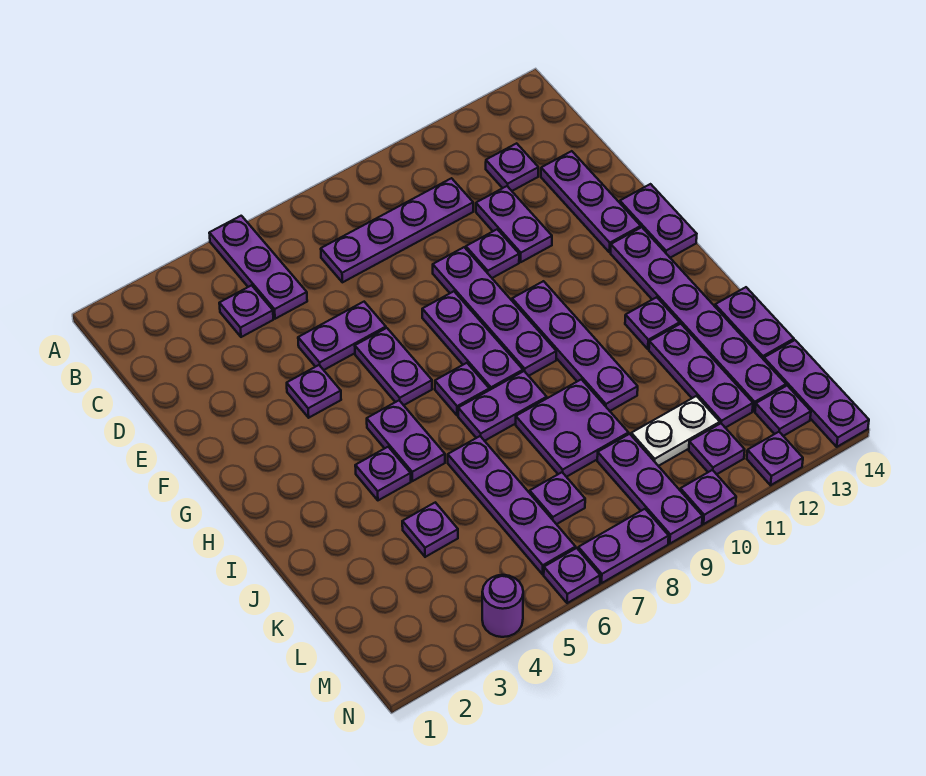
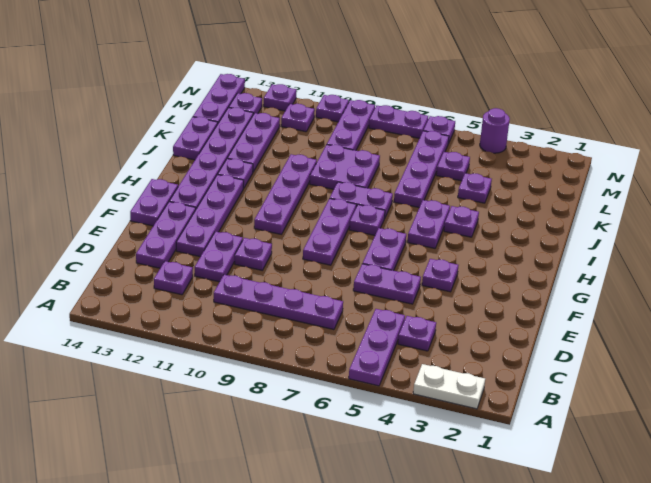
purple plate E9:H9 level 1 -> purple plate E12:H12 level 1
purple plate L7 level 1 -> purple plate L5 level 1
white plate L10:L11 level 1 -> white plate A2:A3 level 1

